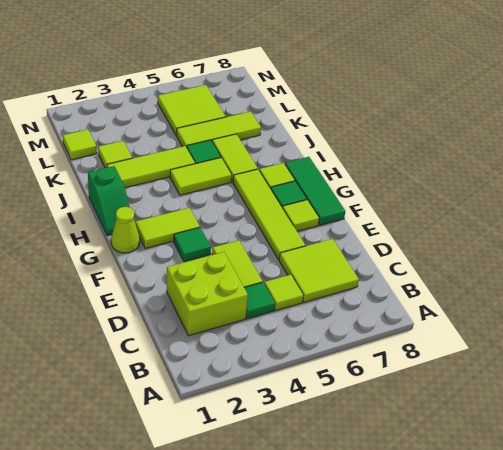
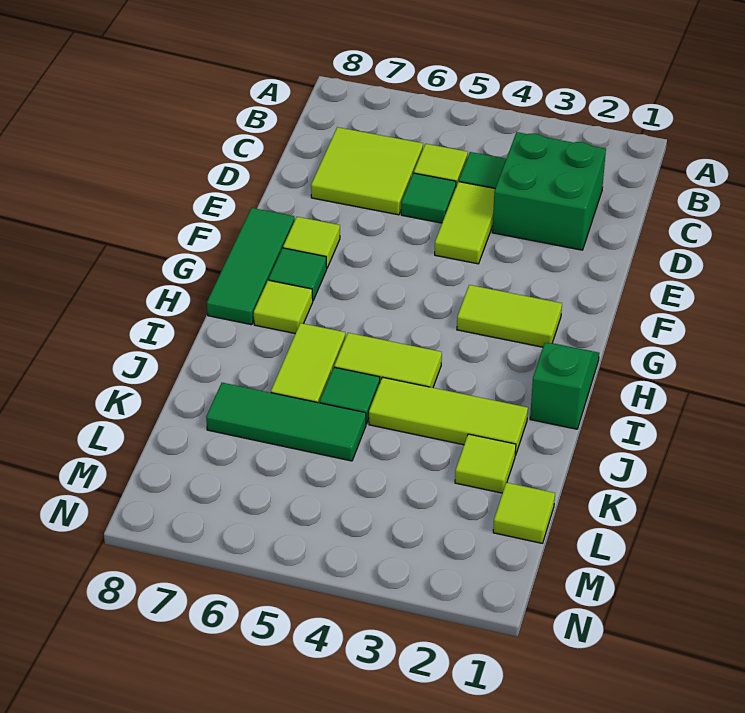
lime brick C2:D3 level 1 -> green brick C2:D3 level 1
lime tile E6:H6 level 1 -> none
green tile F3 level 1 -> green tile D5 level 1
lime cone G1 level 1 -> none
lime tile K5:K7 level 1 -> green tile K5:K7 level 1
lime tile L5:M6 level 1 -> none

